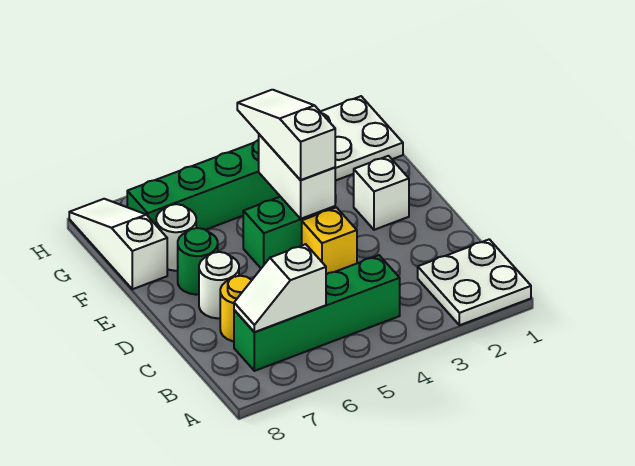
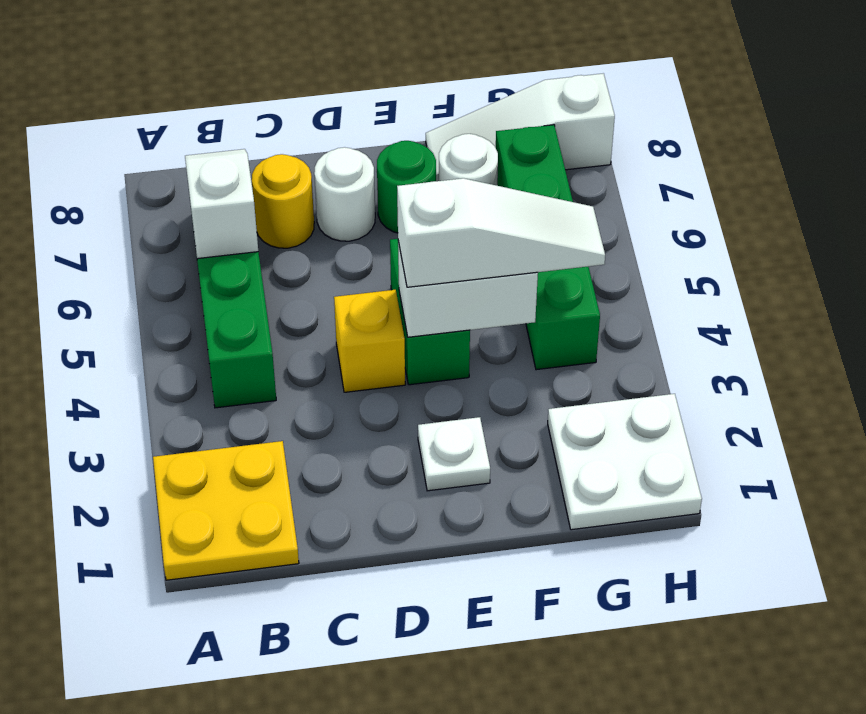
white plate A1:B2 level 1 -> yellow plate A1:B2 level 1
white brick E2 level 1 -> white plate E2 level 1
white slope F8:H8 level 1 top F -> white slope F8:H8 level 1 top H

